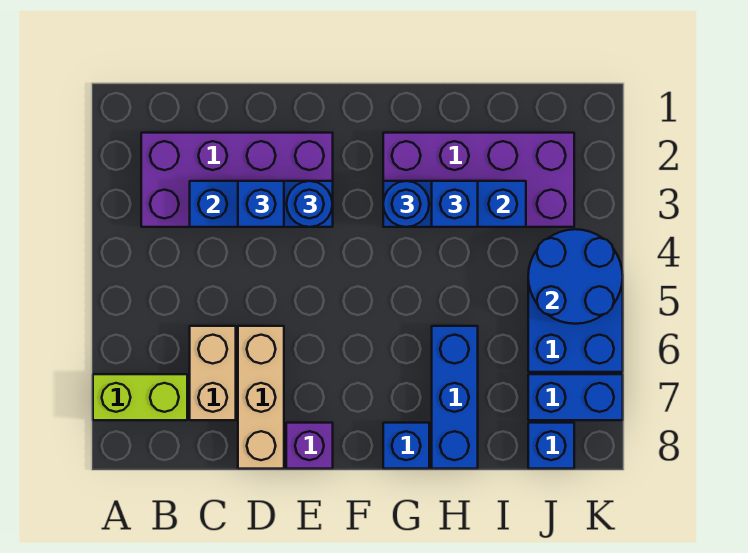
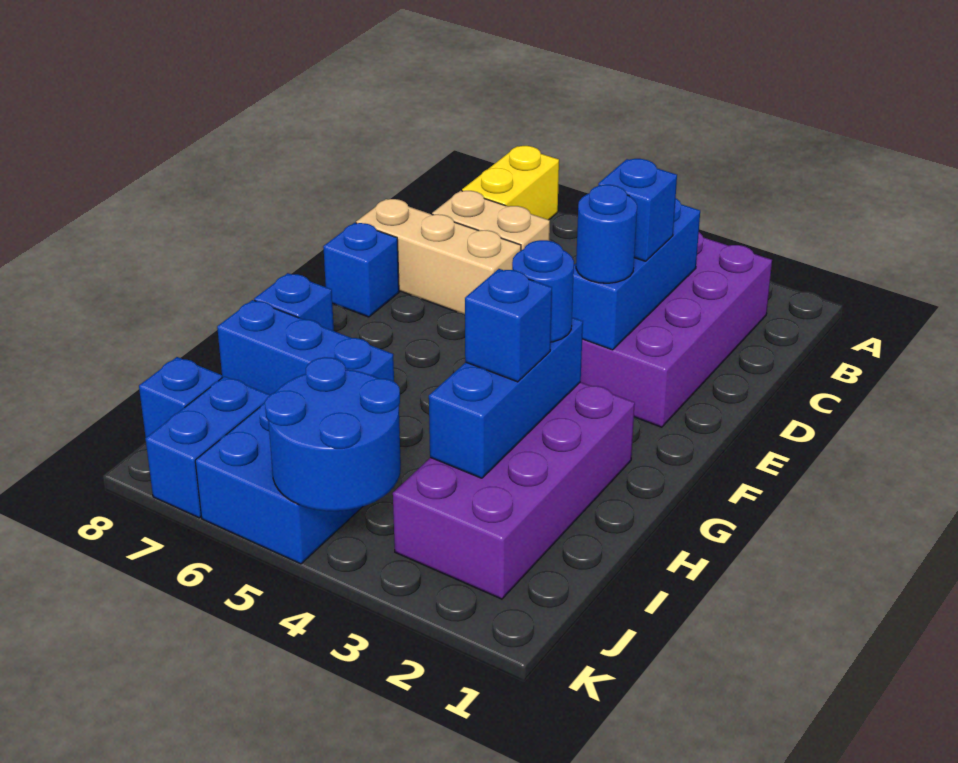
lime brick A7:B7 level 1 -> yellow brick A7:B7 level 1
purple brick E8 level 1 -> blue brick E8 level 1

